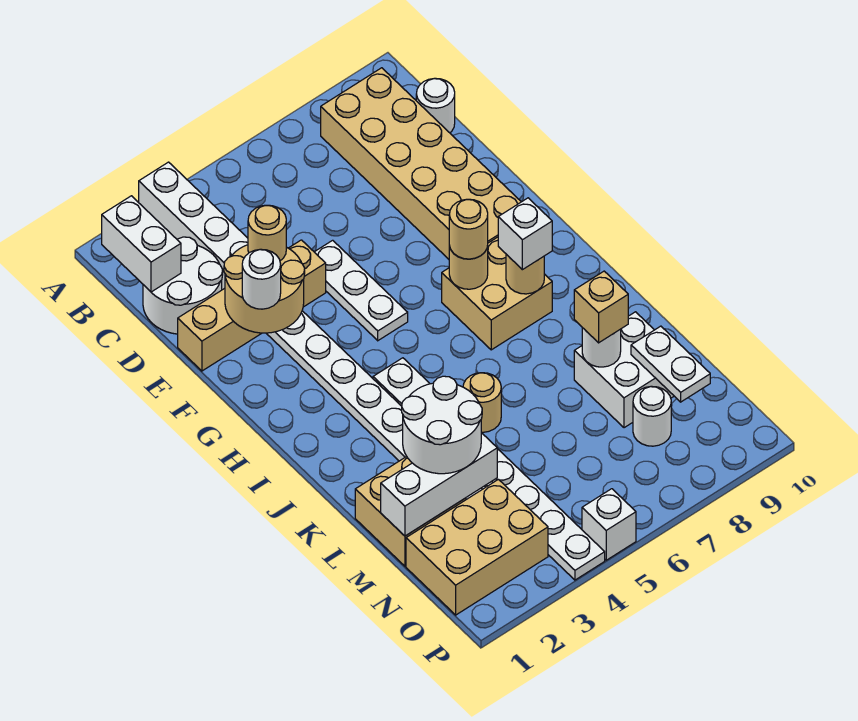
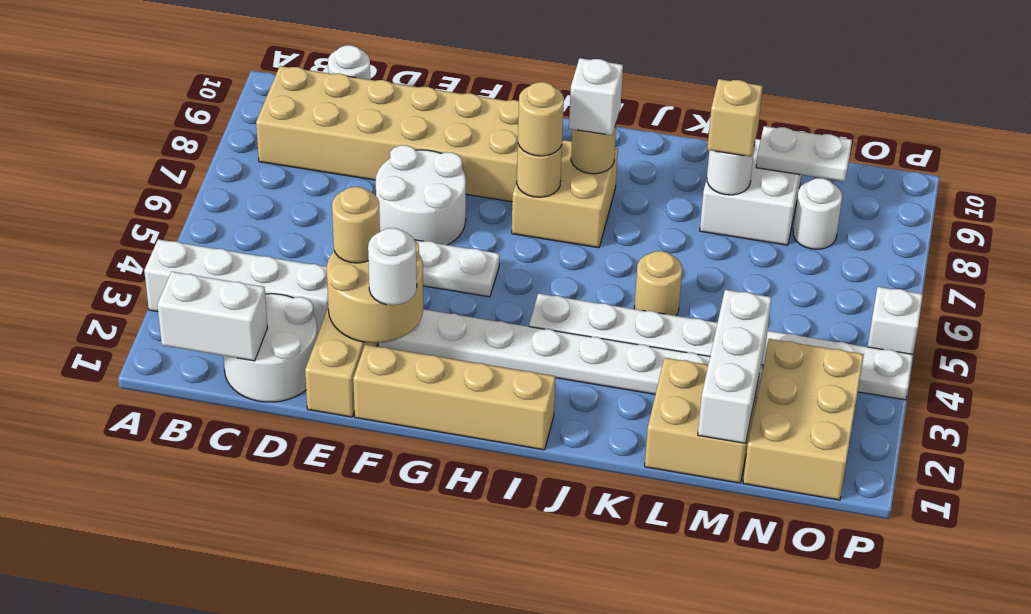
none -> tan brick F1:I1 level 1
white round brick L2:M3 level 3 -> white round brick E6:F7 level 1

